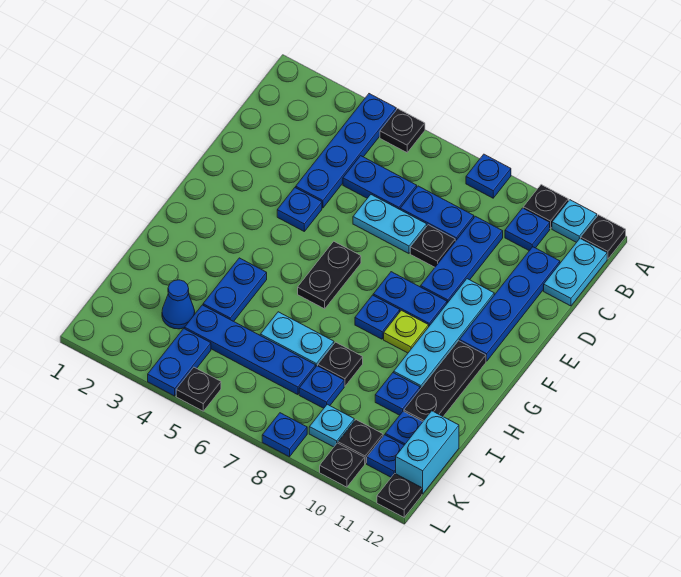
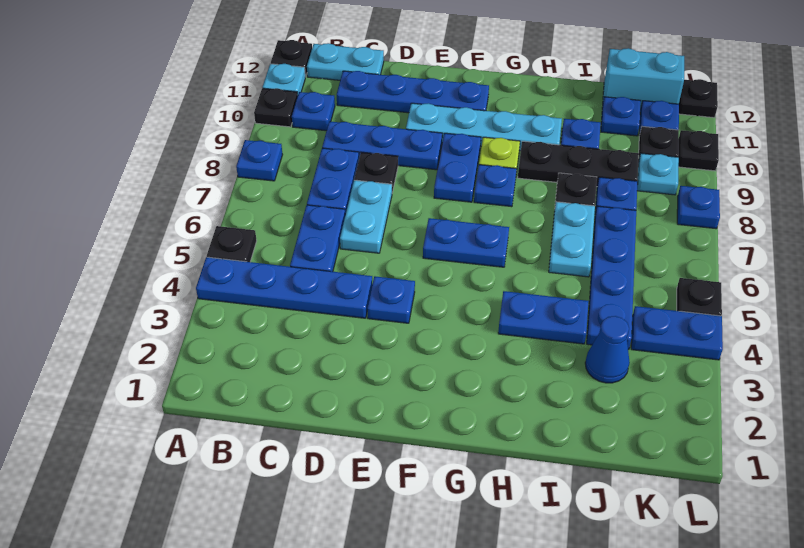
black plate F6:G6 level 1 -> blue plate F6:G6 level 1
black plate G11:I11 level 1 -> black plate H9:J9 level 1

